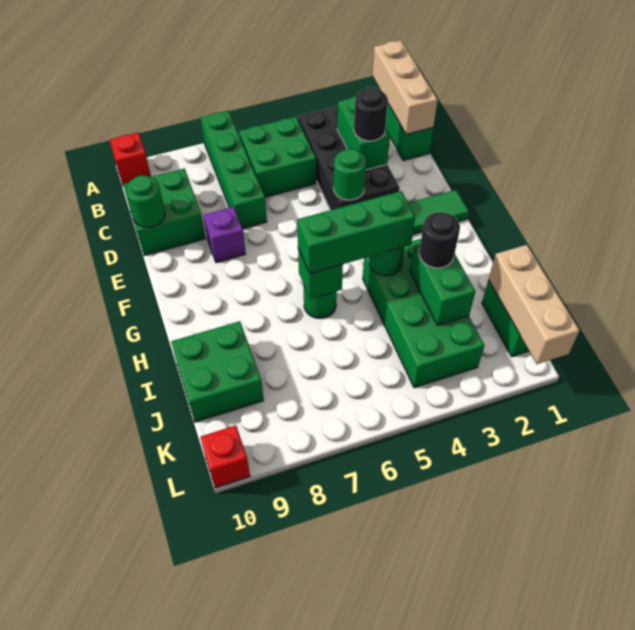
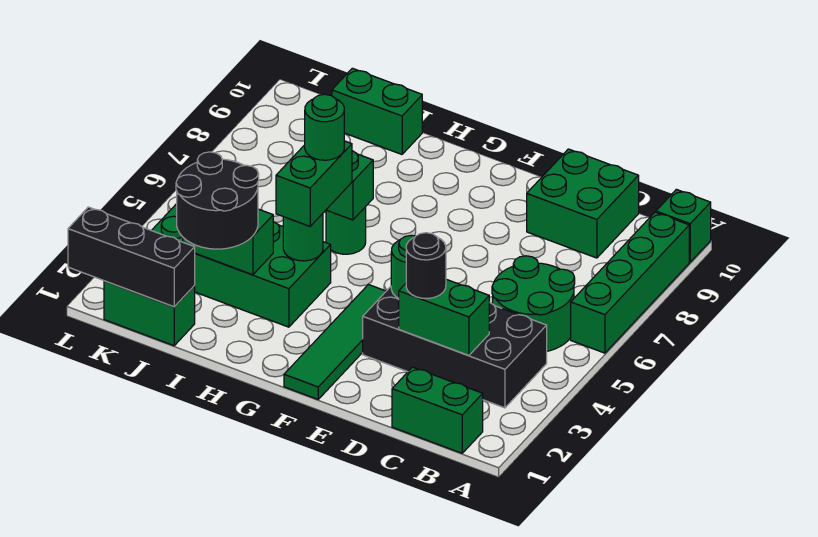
tan brick A1:C1 level 2 -> none
green brick A7:D7 level 1 -> green brick A6:A9 level 1
red brick A10 level 1 -> green brick A10 level 1
green brick B5:C6 level 1 -> green round brick B5:C6 level 1
green round brick D10 level 2 -> green round brick H5 level 4
purple brick E8 level 1 -> none
green brick H4:H6 level 3 -> green brick H4:H5 level 3
black round brick I3 level 3 -> black round brick I2:J3 level 3
green brick I9:J10 level 1 -> green brick I10:J10 level 1
tan brick J1:L1 level 2 -> black brick J1:L1 level 2
red brick L10 level 1 -> none

